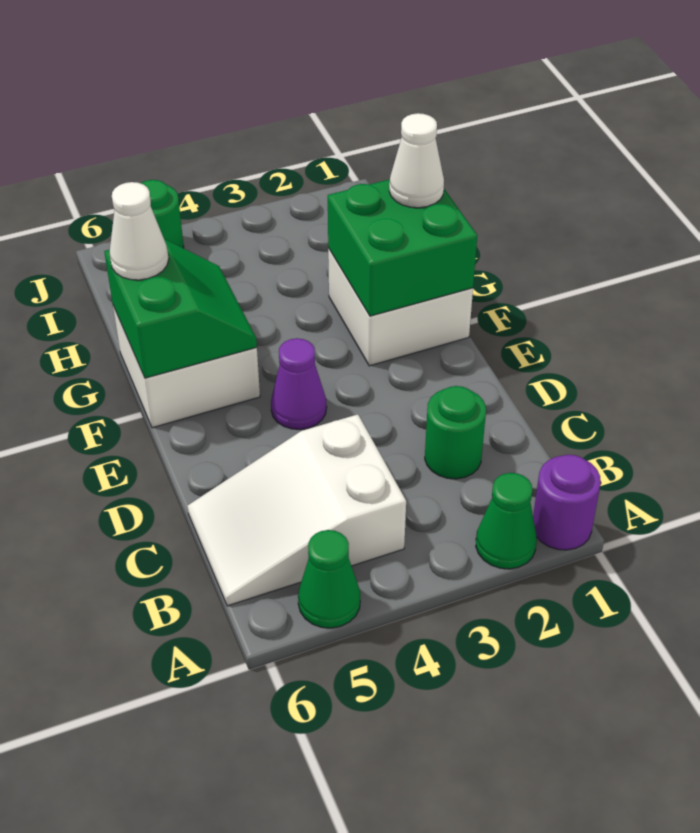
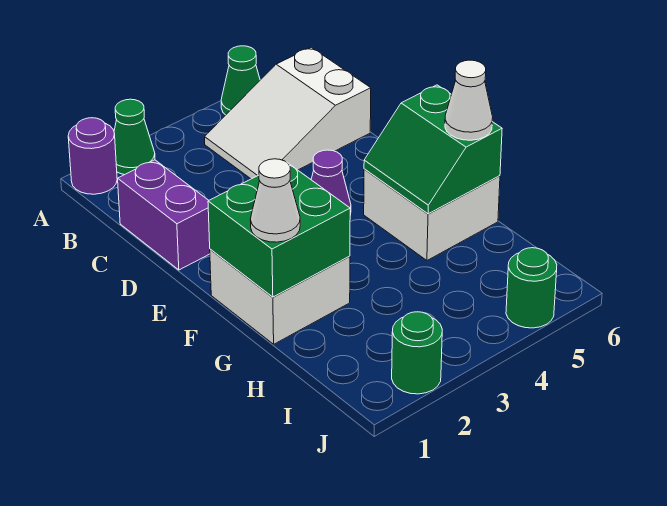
white slope B4:C6 level 1 top 4 -> white slope B4:C6 level 1 top 6
none -> purple brick C1:D1 level 1
green round brick C2 level 1 -> green round brick J2 level 1

